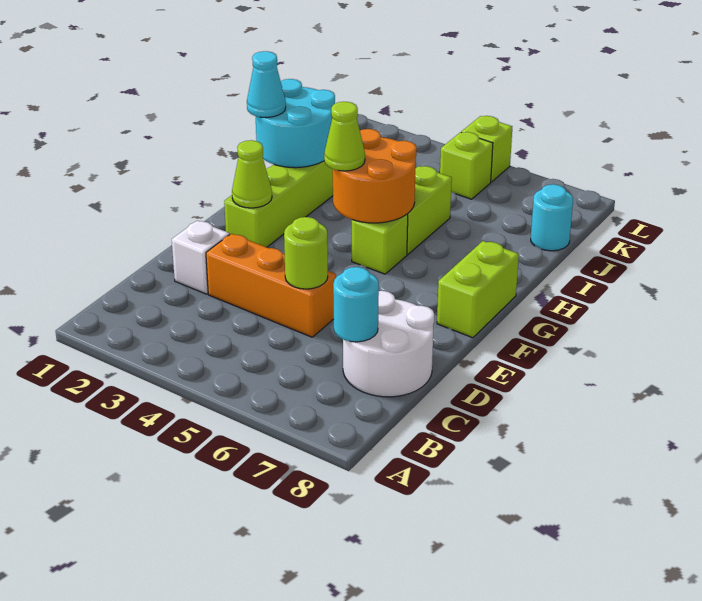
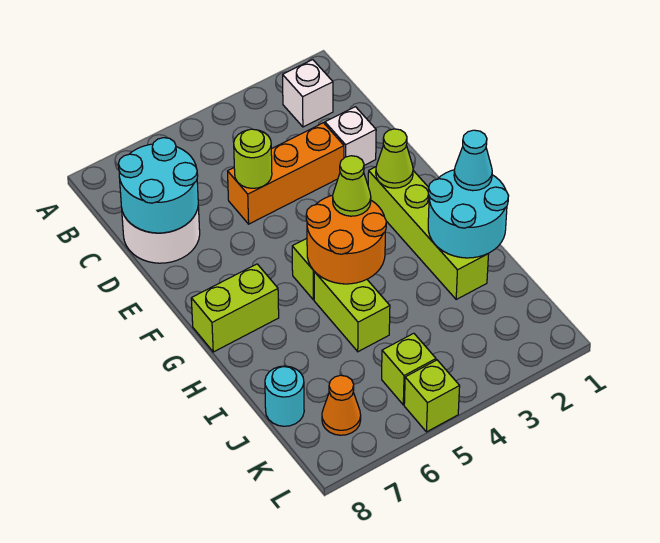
none -> white brick B2 level 1
cyan round brick C7 level 2 -> cyan round brick C7:D8 level 2
lime brick F8:G8 level 1 -> lime brick G7:G8 level 1
none -> orange cone K7 level 1

